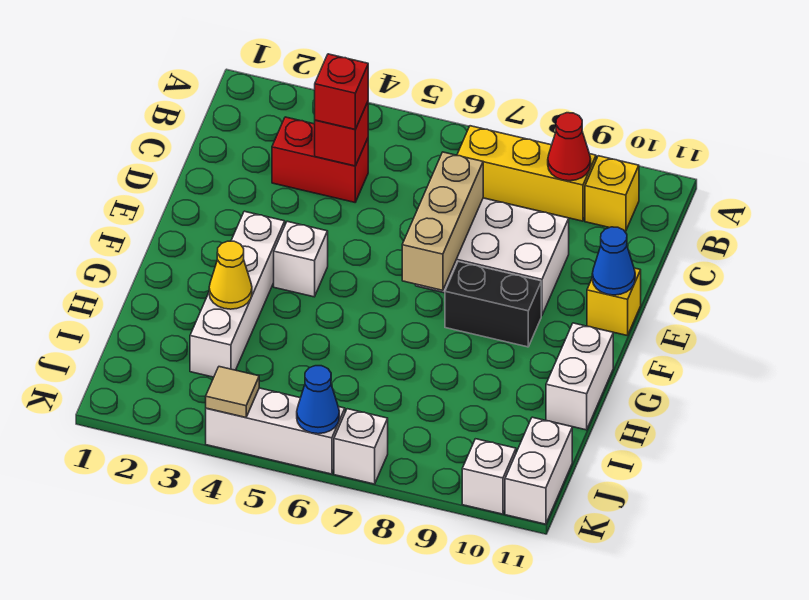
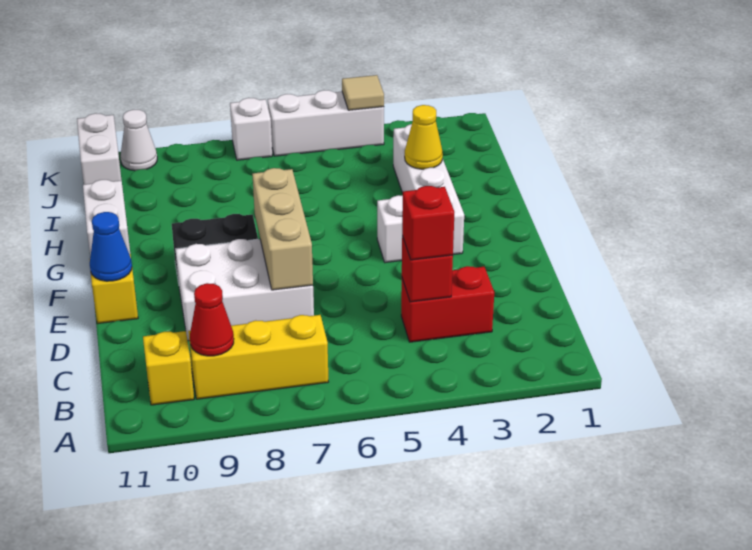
blue cone K6 level 2 -> none
white brick K10 level 1 -> white cone K10 level 1

